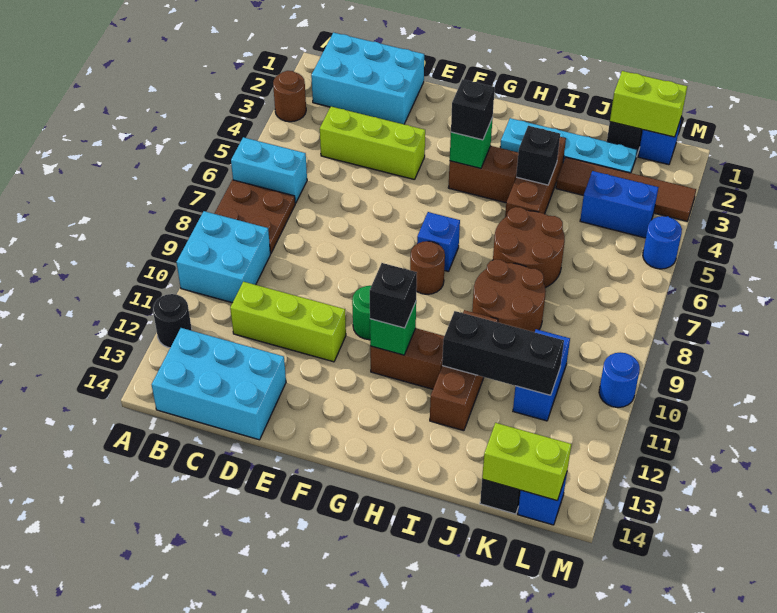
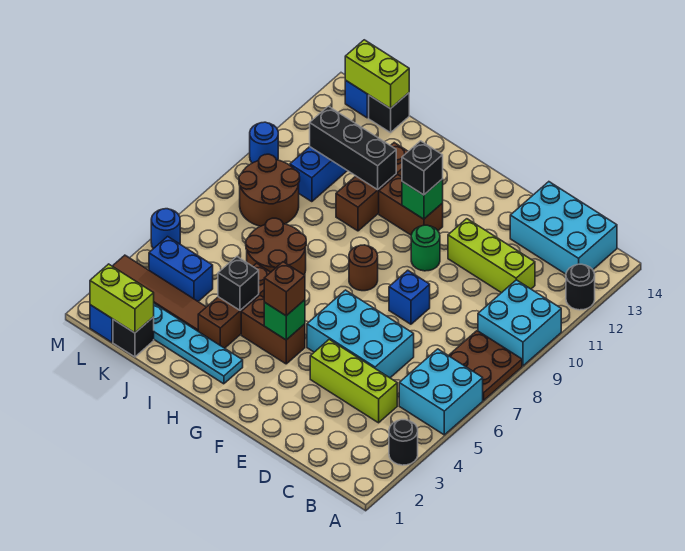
brown round brick A3 level 1 -> black round brick A3 level 1
cyan brick A6:B6 level 1 -> cyan brick A5:B6 level 1
cyan brick B1:D2 level 1 -> cyan brick D5:F6 level 1
black brick G4 level 3 -> brown brick G4 level 3
blue brick G7 level 1 -> blue brick E8 level 1
brown round brick I8:J9 level 1 -> brown round brick K8:L9 level 1

